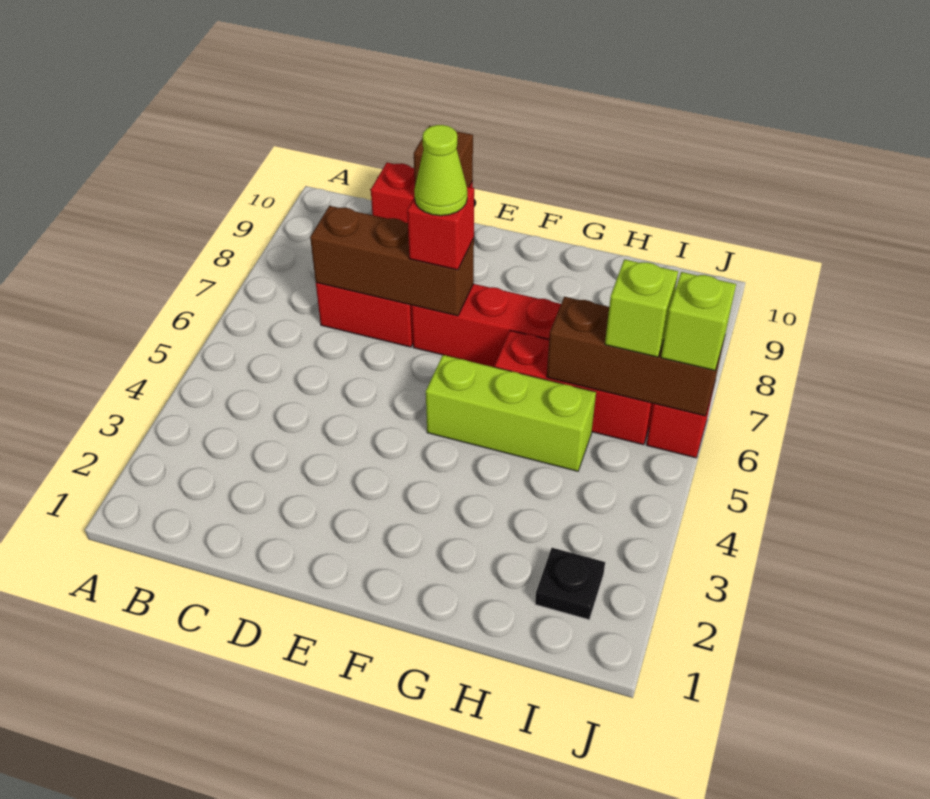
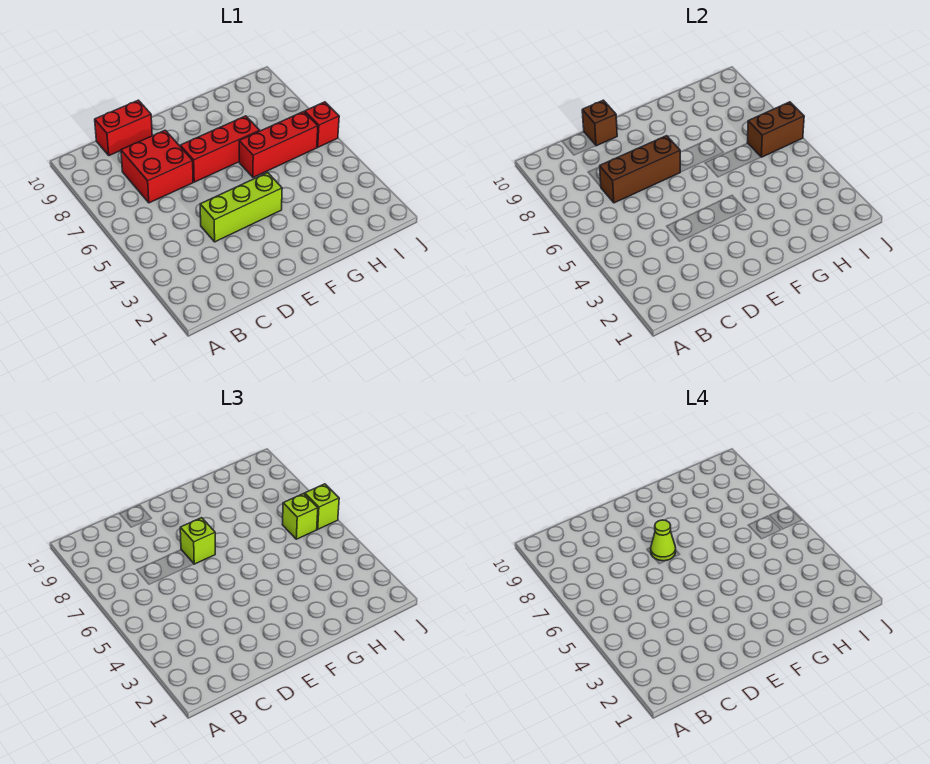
red brick E7 level 3 -> lime brick E7 level 3
lime brick F5:H5 level 1 -> lime brick D4:F4 level 1
brown brick H6:J6 level 2 -> brown brick I6:J6 level 2
black plate I2 level 1 -> none

